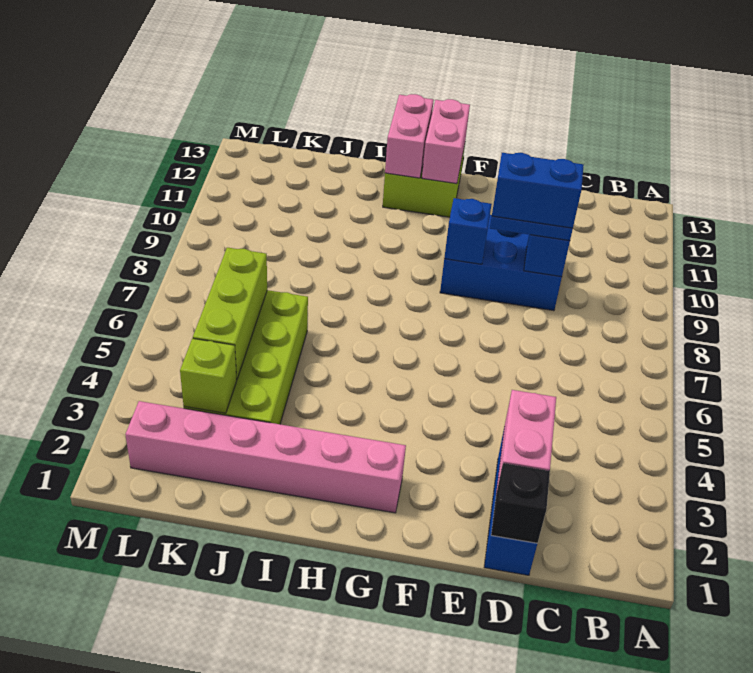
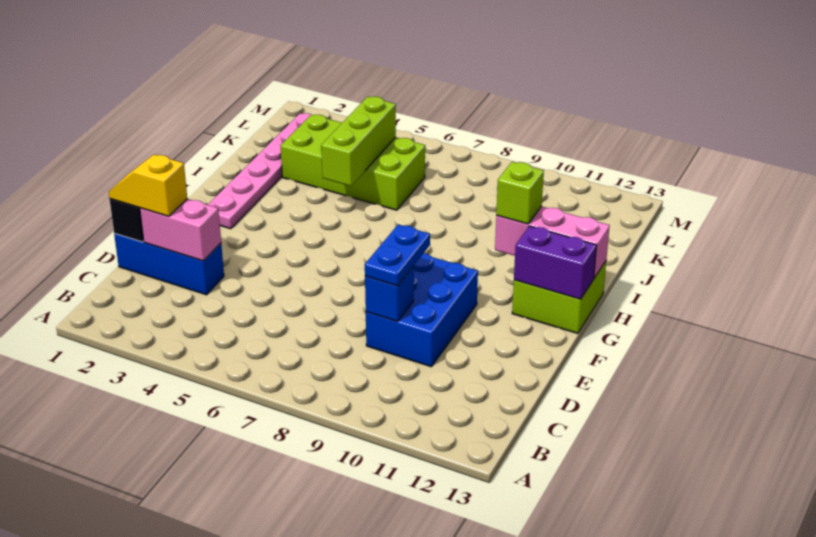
none -> yellow slope D1:D2 level 3 top 2
blue brick D9:E9 level 4 -> none
blue brick F9 level 2 -> none
pink brick G2:L2 level 1 -> pink plate G2:L2 level 1
pink brick G12:G13 level 2 -> purple brick G12:G13 level 2
pink brick H12:H13 level 2 -> pink brick H11:H13 level 2
lime brick K3 level 2 -> lime brick H11 level 3
lime brick K4:K6 level 2 -> lime brick I5:K5 level 2

